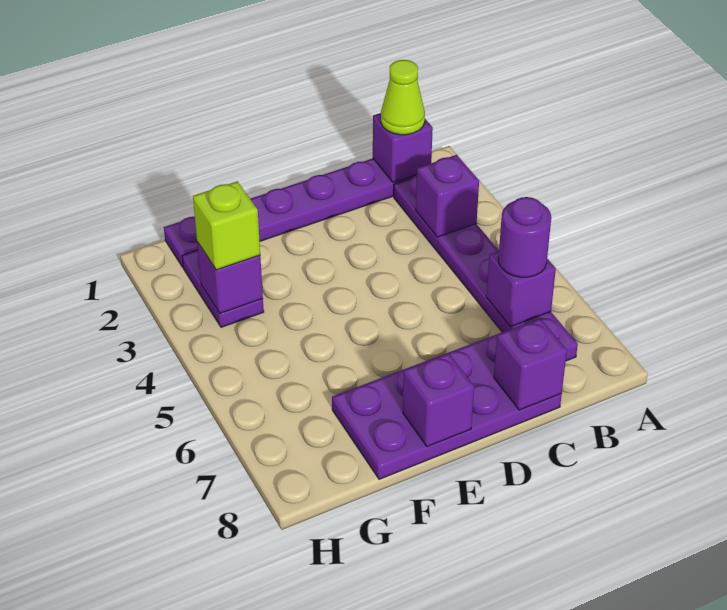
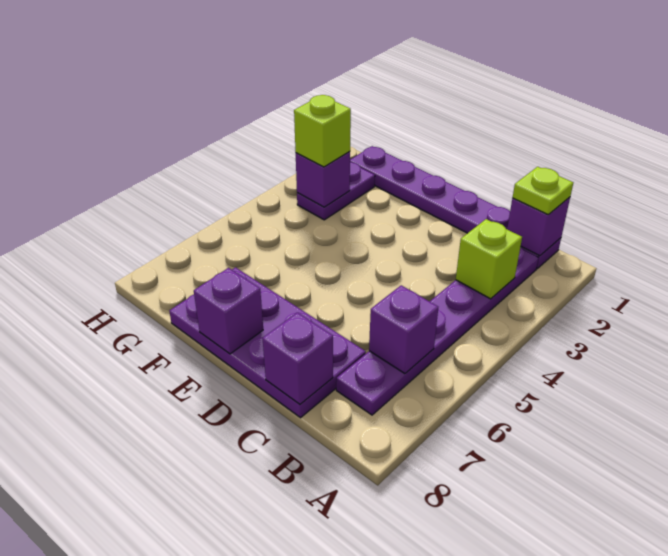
lime cone B1 level 3 -> lime plate B1 level 3
purple brick B3 level 2 -> lime brick B3 level 2
purple round brick B6 level 3 -> none

